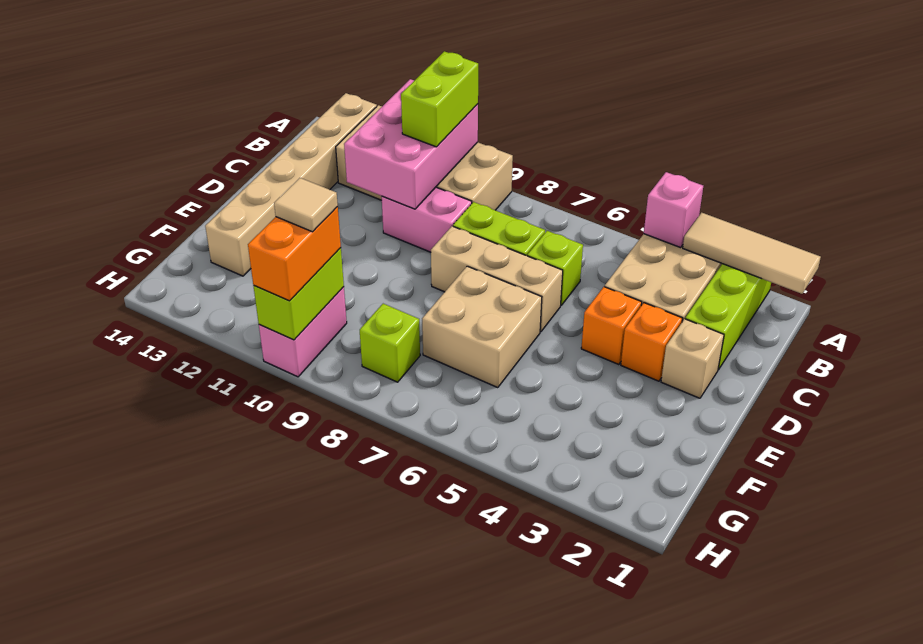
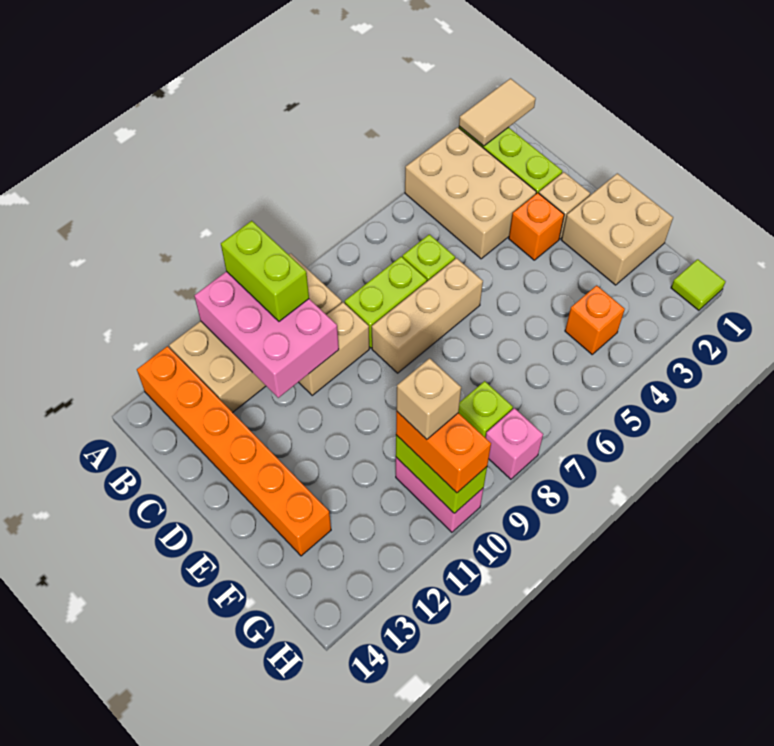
tan tile A1:A3 level 2 -> tan tile A1:A2 level 2
pink brick A4 level 2 -> pink brick H8 level 1
tan brick A13:F13 level 1 -> orange brick A13:F13 level 1
pink brick C9:C10 level 1 -> tan brick C9:C10 level 1
orange brick D4 level 1 -> orange brick G4 level 1
tan brick E6:F7 level 1 -> tan brick E1:F2 level 1
tan tile G10 level 4 -> tan brick G10 level 4
none -> lime tile H1 level 1

